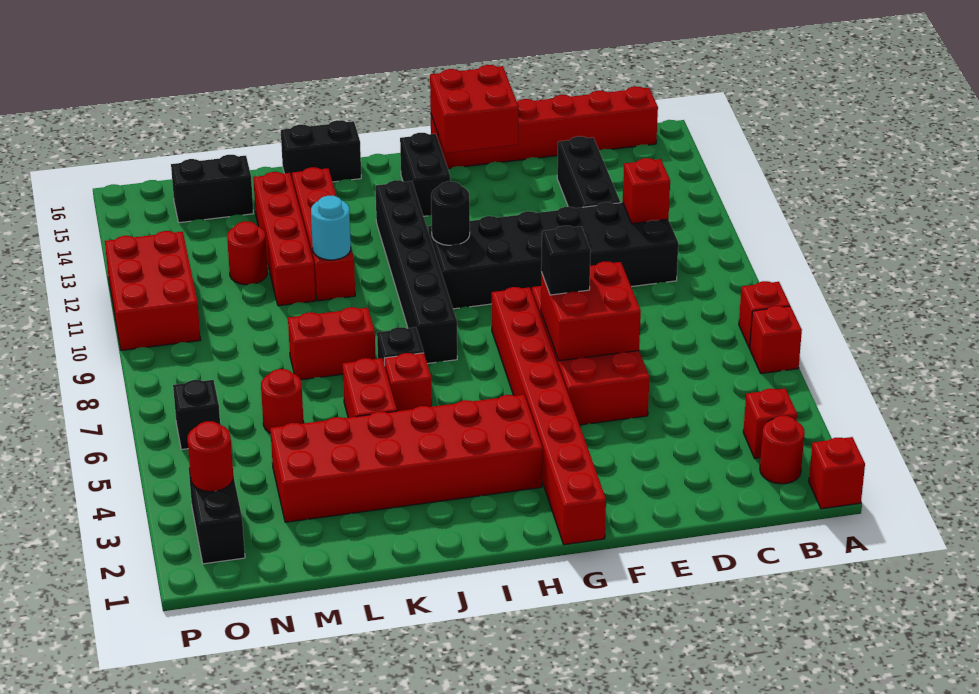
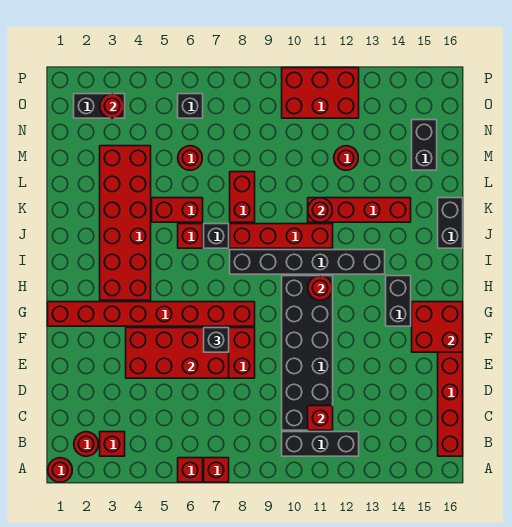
red brick A1 level 1 -> red round brick A1 level 1
black brick D12:D14 level 1 -> black brick B10:B12 level 1
red brick E6:F7 level 2 -> red brick E4:F7 level 2
black round brick H11 level 2 -> red round brick H11 level 2
black brick H14:H15 level 1 -> black brick G14:H14 level 1
cyan round brick K11 level 2 -> red round brick K11 level 2
red brick L11:L14 level 1 -> red brick J8:J11 level 1

